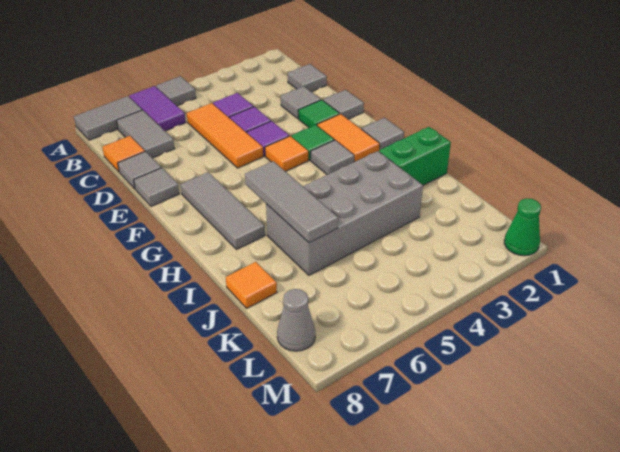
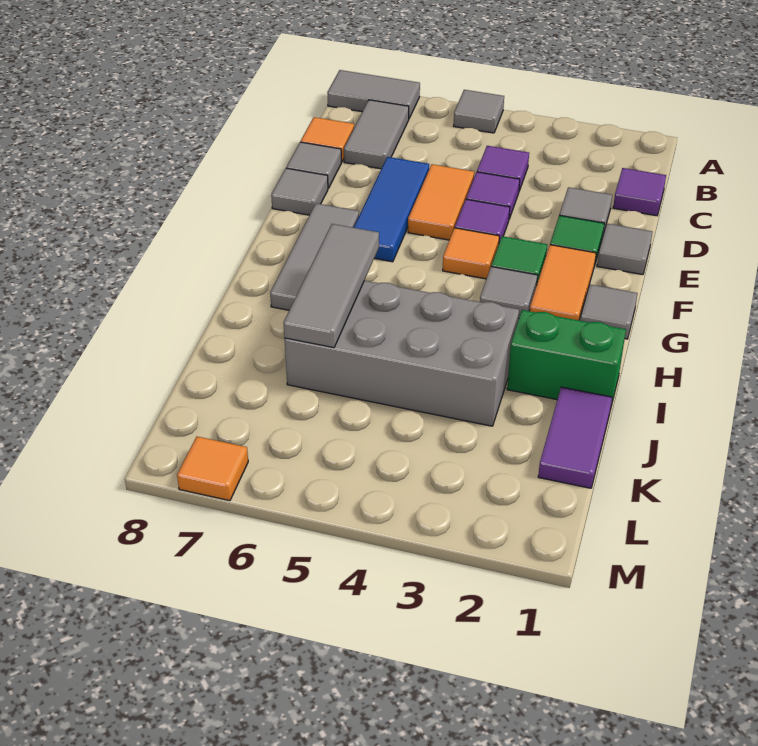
purple tile A6:B6 level 1 -> purple tile J1:K1 level 1
grey tile C1 level 1 -> purple tile C1 level 1
orange tile C5:E5 level 1 -> orange tile D5:E5 level 1
none -> blue tile D6:F6 level 1
orange tile J8 level 1 -> orange tile M7 level 1
grey cone L8 level 1 -> none
green cone M1 level 1 -> none

